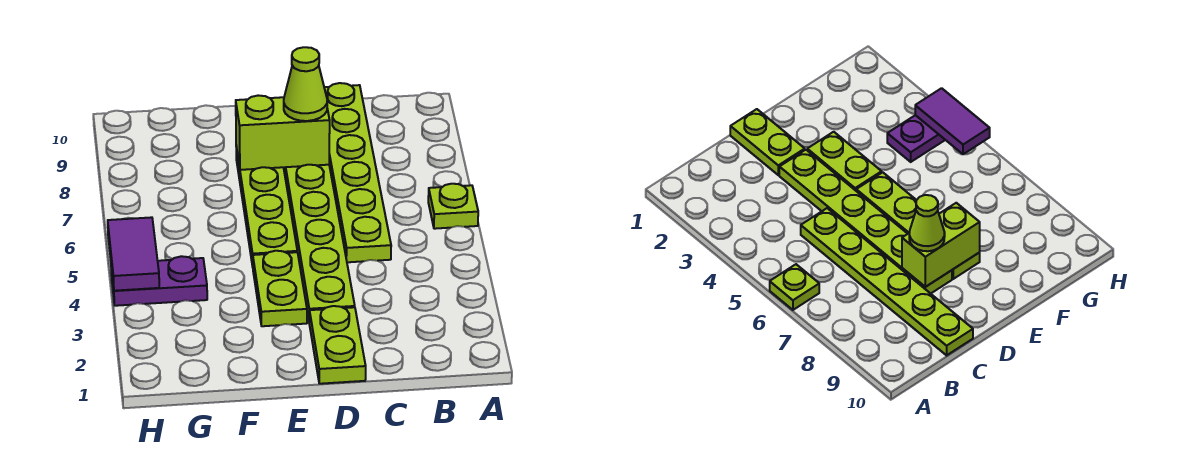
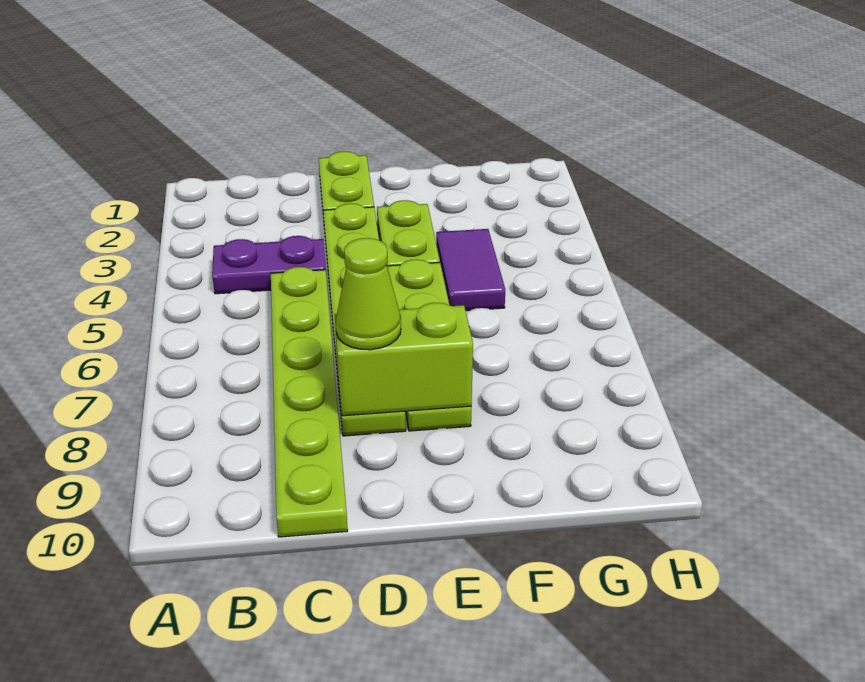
lime plate A6 level 1 -> none
purple plate G4:H4 level 1 -> purple plate B4:C4 level 1
purple tile H4:H5 level 2 -> purple tile F4:F5 level 1

